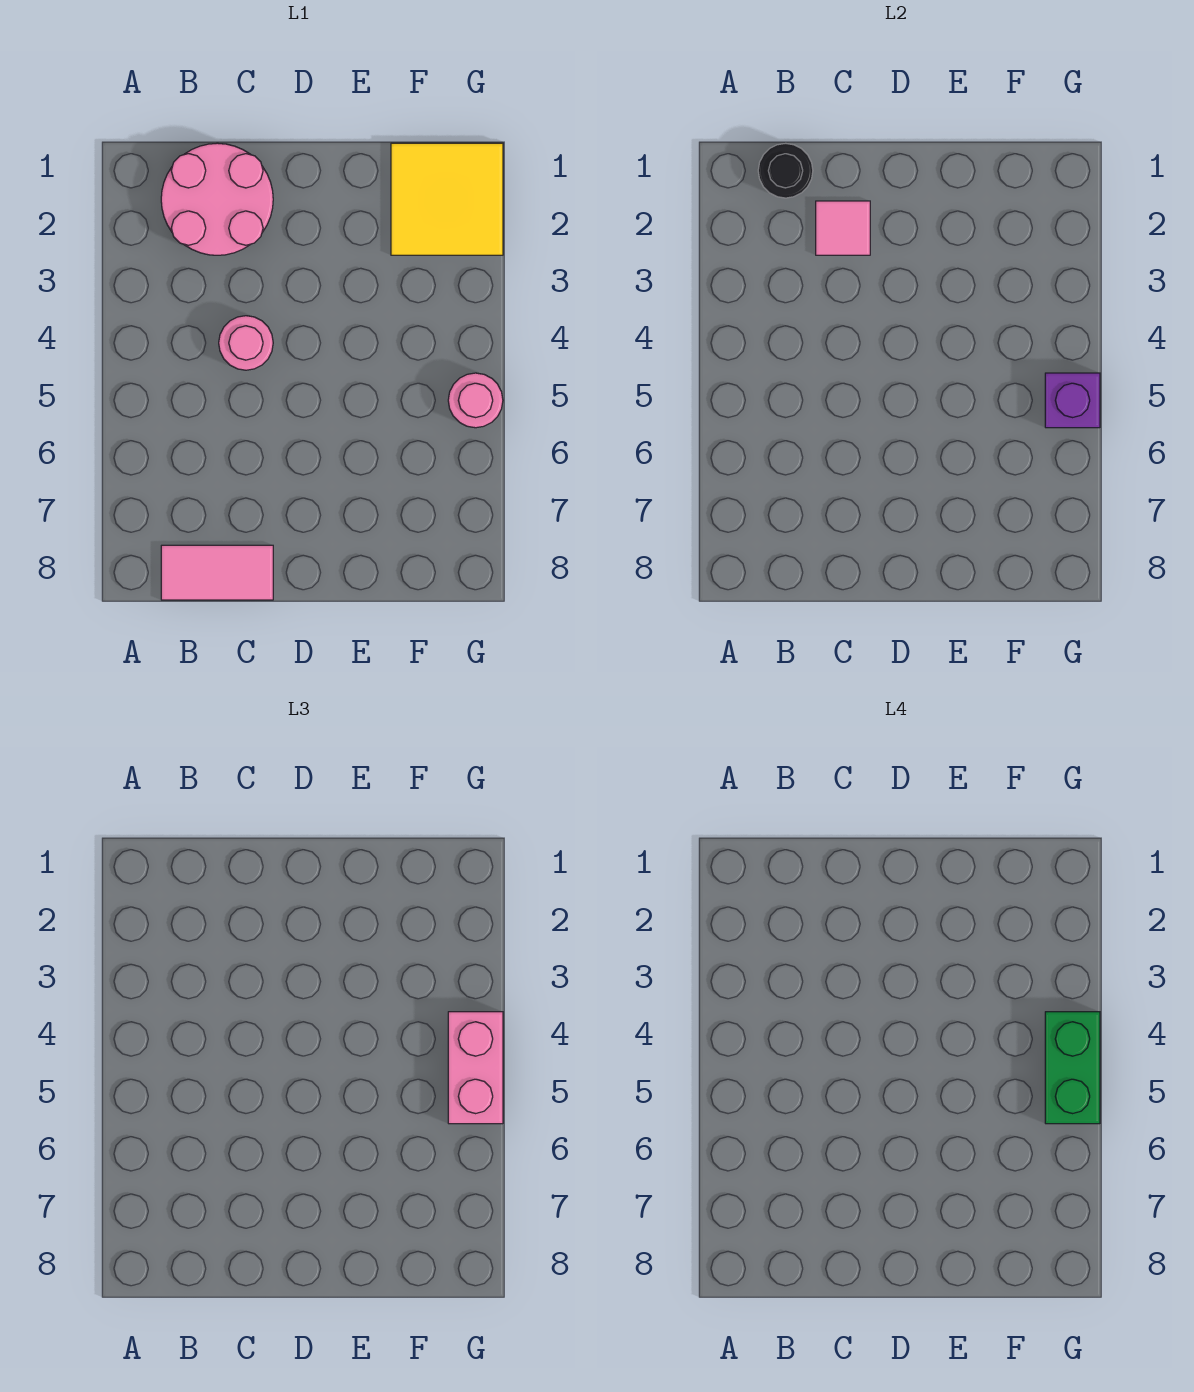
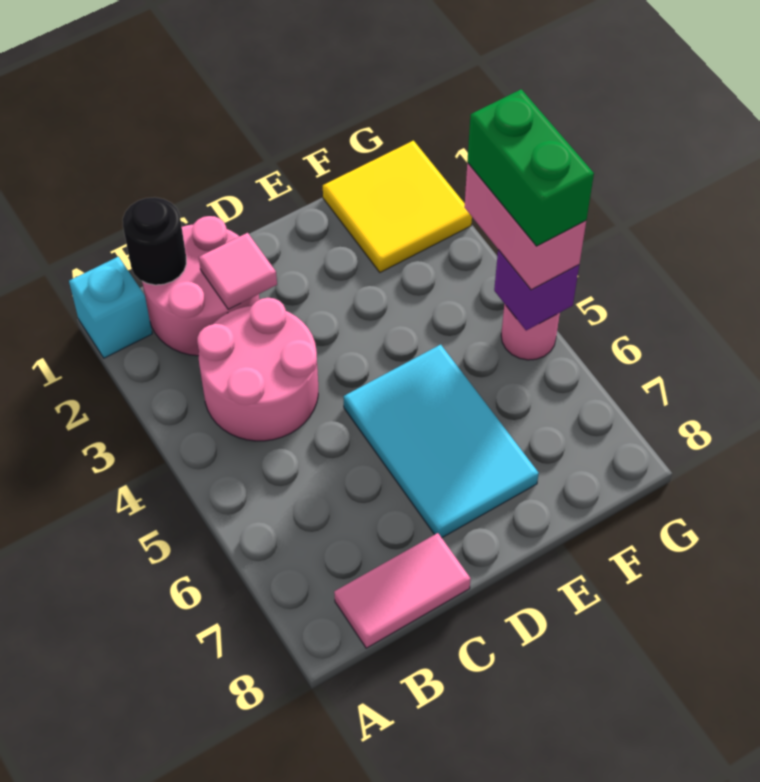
none -> cyan brick A1 level 1
pink round brick C4 level 1 -> pink round brick B3:C4 level 1
none -> cyan tile D5:E7 level 1

